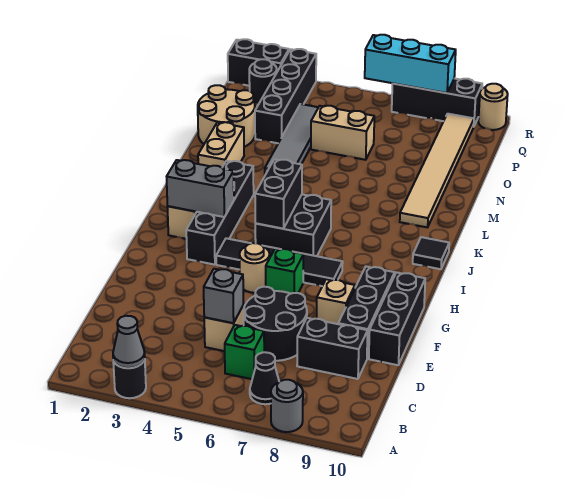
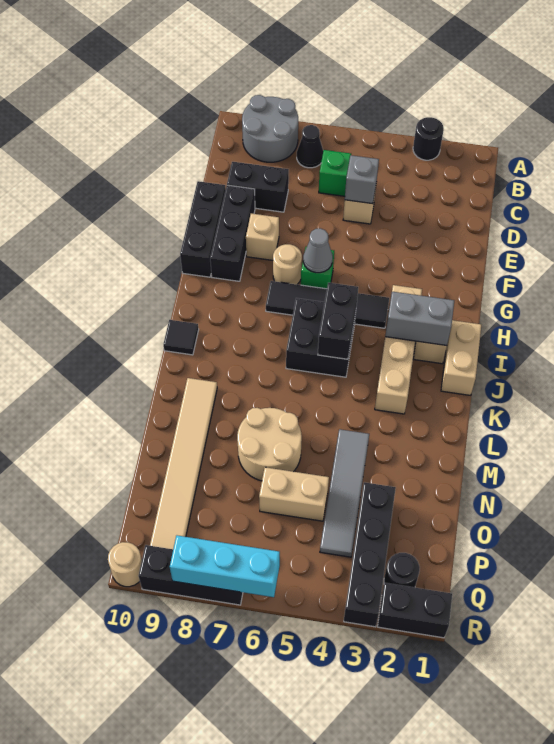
grey cone A3 level 2 -> grey cone G6 level 2
grey round brick A8 level 1 -> grey round brick A8:B9 level 1
black round brick D6:E7 level 1 -> none
tan round brick G5 level 1 -> tan round brick G7 level 1
black brick H3:K3 level 1 -> tan brick H3:K3 level 1
tan brick L2:M2 level 1 -> tan brick I1:J1 level 1
tan round brick N1:O2 level 1 -> tan round brick M6:N7 level 1

